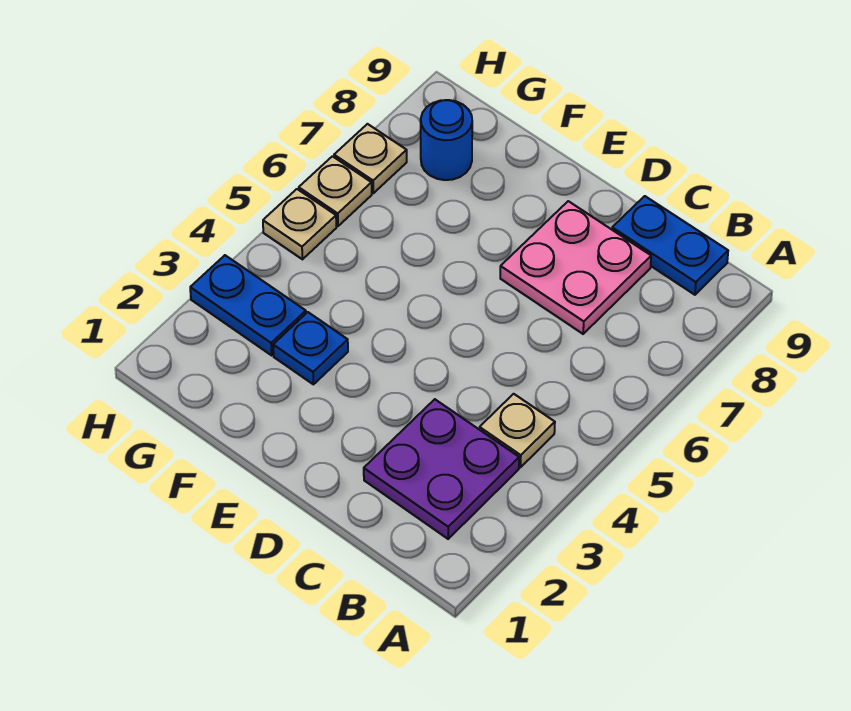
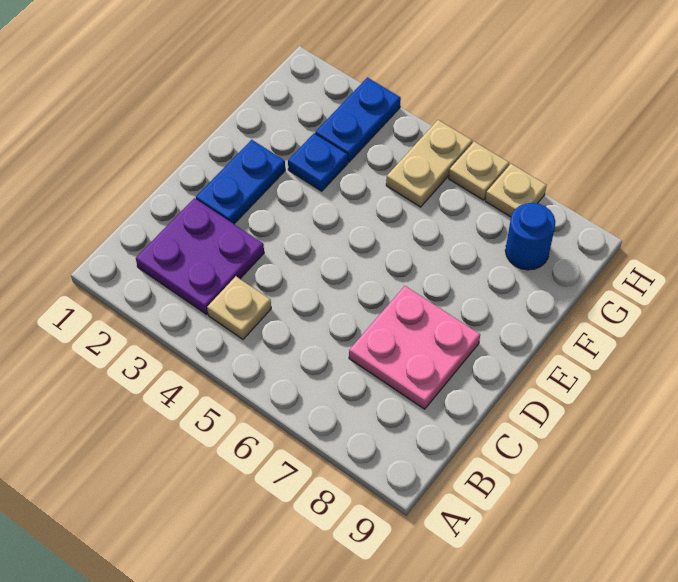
blue plate B9:C9 level 1 -> blue plate D2:E2 level 1
tan plate H5 level 1 -> tan plate G5:H5 level 1

